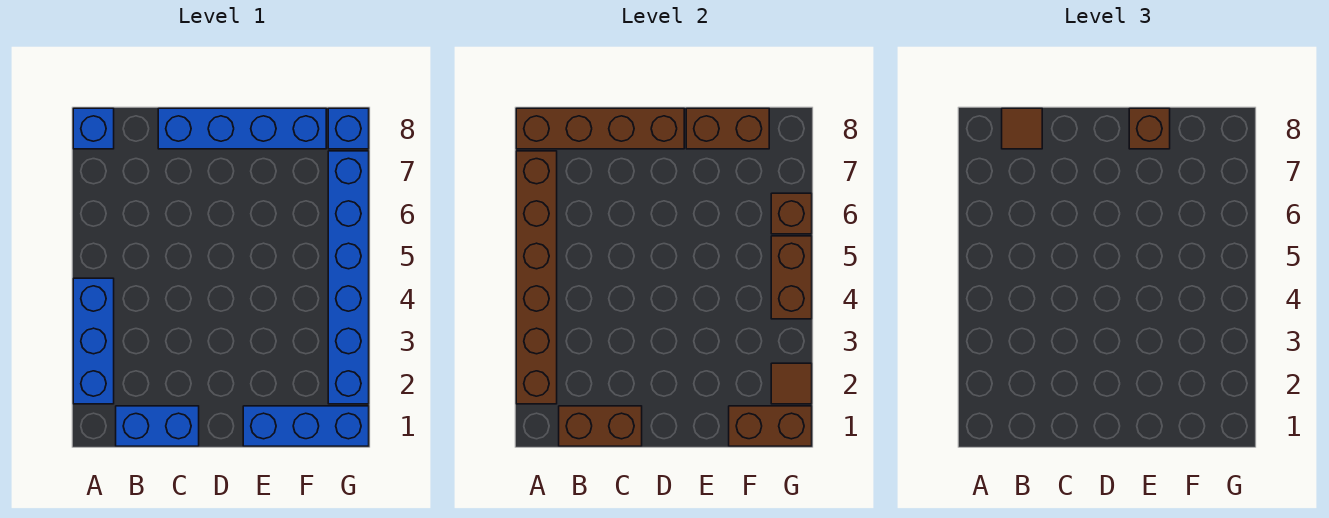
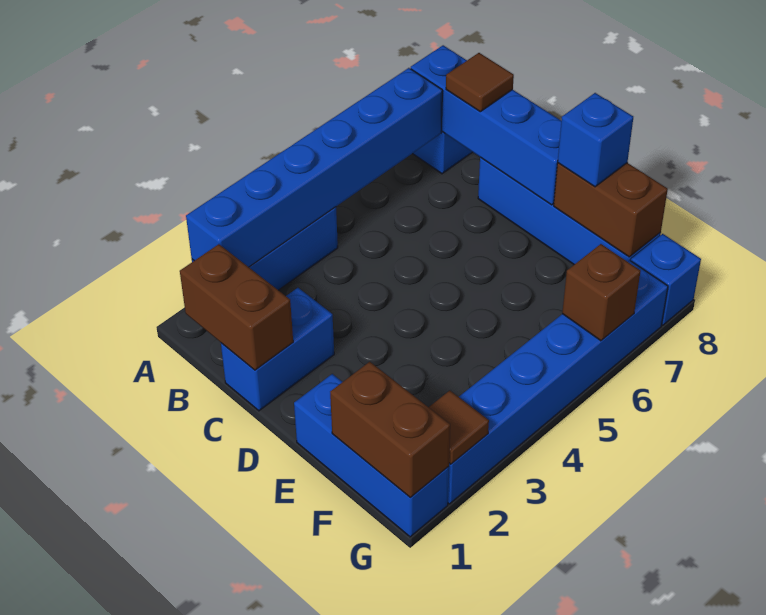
brown brick A2:A7 level 2 -> blue brick A2:A7 level 2
brown brick A8:D8 level 2 -> blue brick A8:D8 level 2
blue brick B1:C1 level 1 -> blue brick C1:C2 level 1
brown brick E8 level 3 -> blue brick E8 level 3
brown brick G4:G5 level 2 -> none

